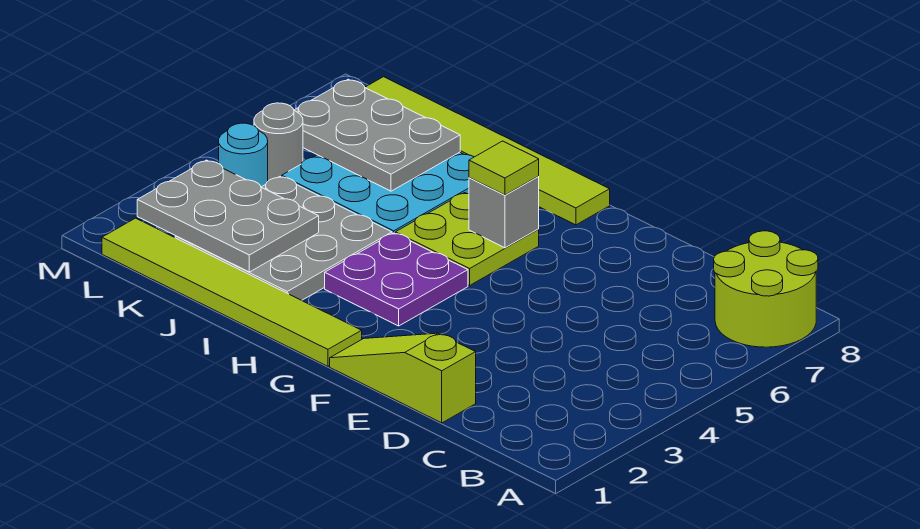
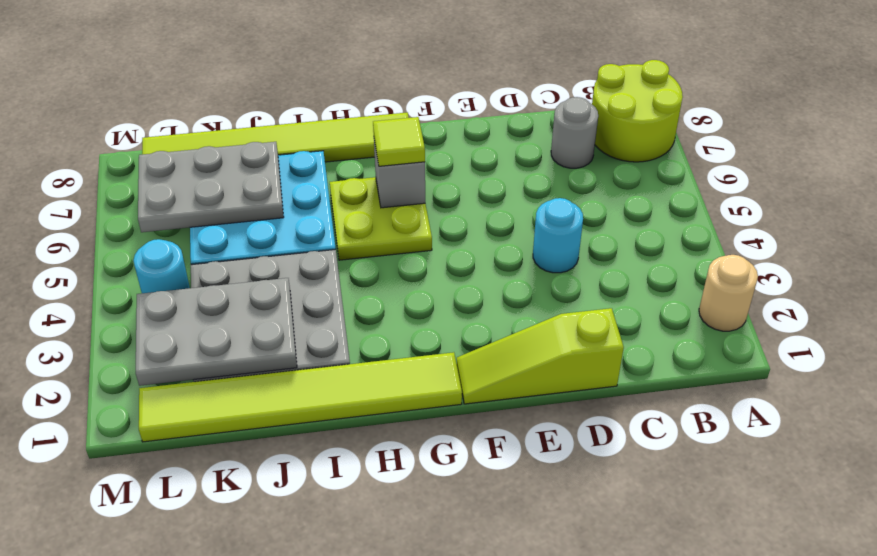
none -> tan round brick A2 level 1
none -> cyan round brick D4 level 1
purple plate G3:H4 level 1 -> none
grey round brick L5 level 1 -> grey round brick C7 level 1

